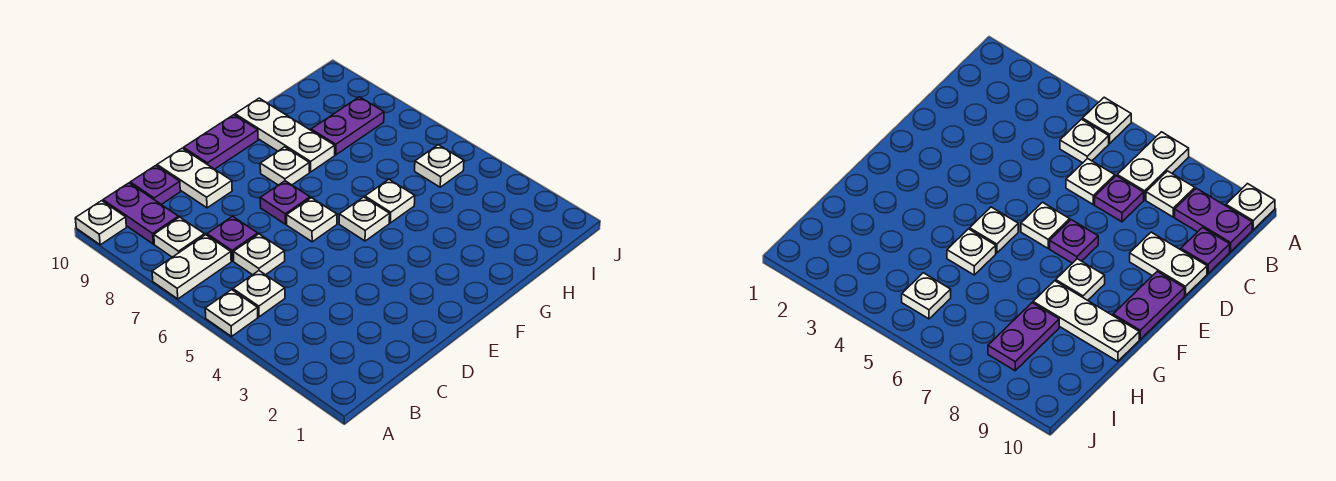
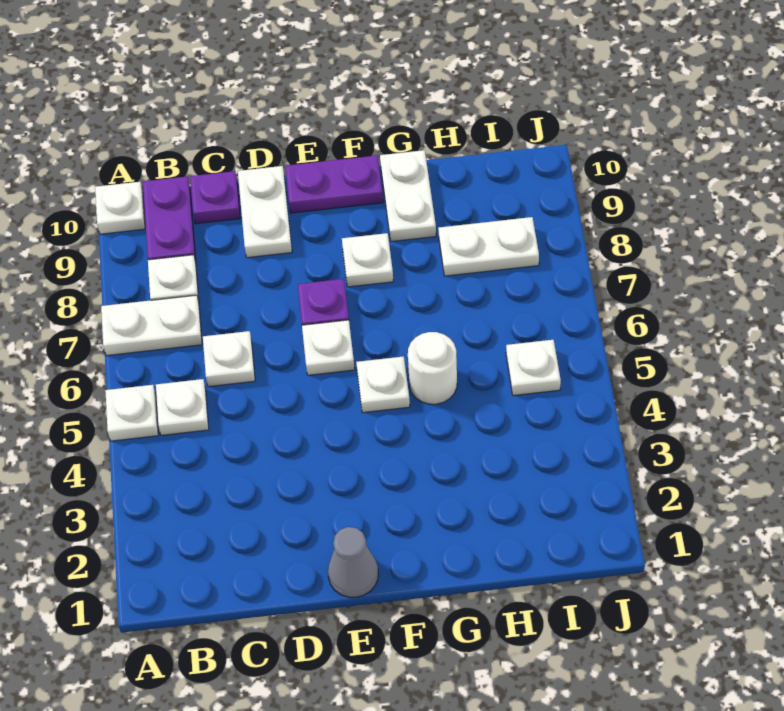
purple plate C7 level 1 -> none
none -> grey cone E1 level 1
white plate G5 level 1 -> white round brick G5 level 1
white plate G8:G10 level 1 -> white plate G9:G10 level 1
purple plate H8:I8 level 1 -> white plate H8:I8 level 1

